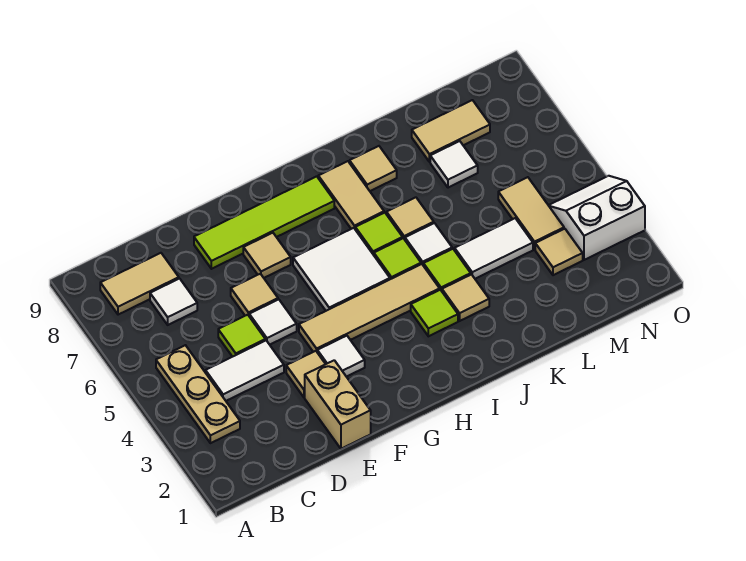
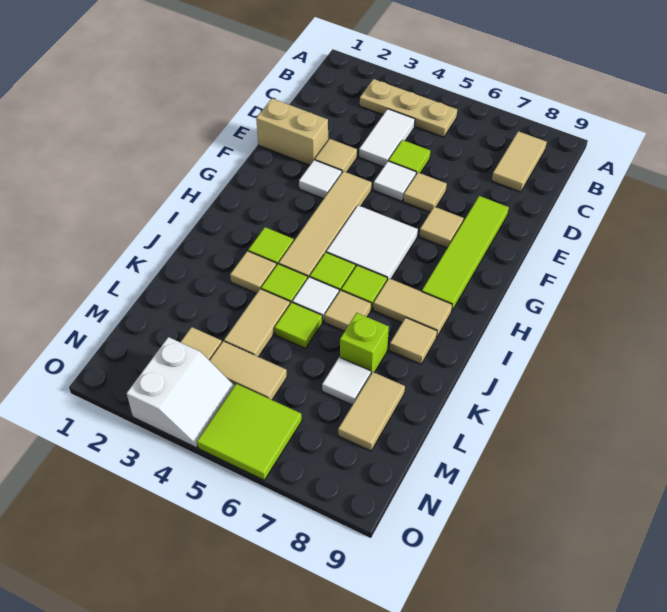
white tile C7 level 1 -> none
white tile K4:L4 level 1 -> tan tile K4:L4 level 1
none -> lime tile K5 level 1
none -> lime brick K7 level 1
none -> lime tile N5:O6 level 1

